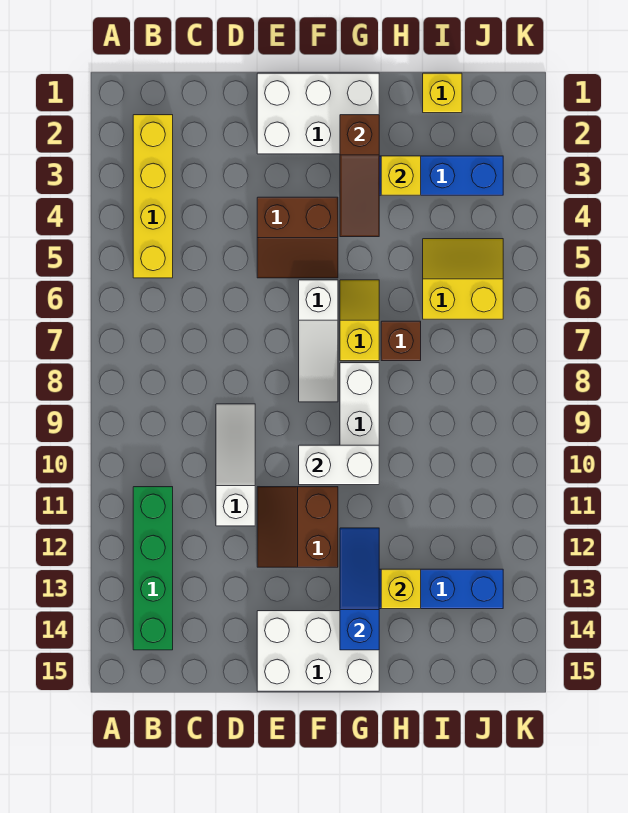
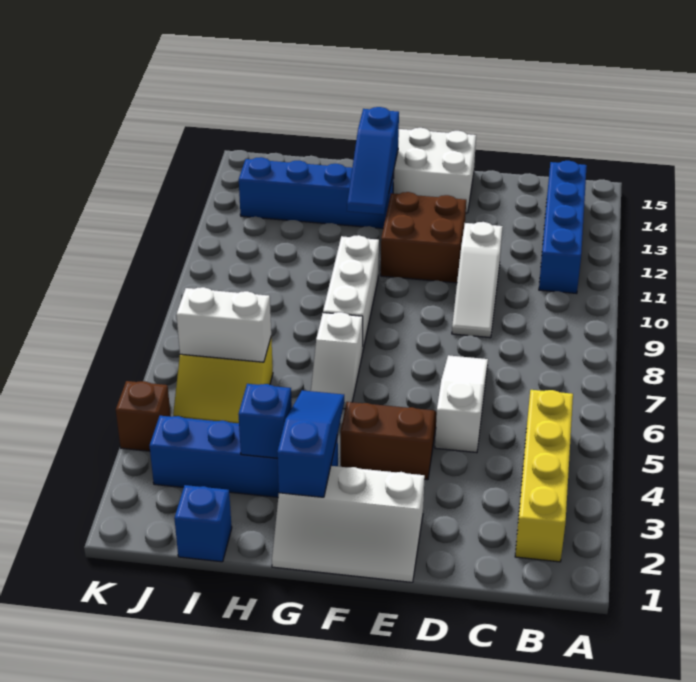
green brick B11:B14 level 1 -> blue brick B11:B14 level 1
white brick E1:G2 level 1 -> white slope E1:G2 level 1 top 2
brown slope E11:F12 level 1 top F -> brown brick E11:F12 level 1
white slope F6:F8 level 1 top 6 -> white slope D5:D7 level 1 top 5
white brick F10:G10 level 2 -> white brick I6:J6 level 2
brown slope G2:G4 level 2 top 2 -> blue slope G2:G4 level 2 top 2
yellow slope G6:G7 level 1 top 7 -> white slope G6:G7 level 1 top 7
yellow brick H3 level 2 -> blue brick H3 level 2
brown brick H7 level 1 -> brown brick K4 level 1
yellow brick H13 level 2 -> none
yellow brick I1 level 1 -> blue brick I1 level 1

